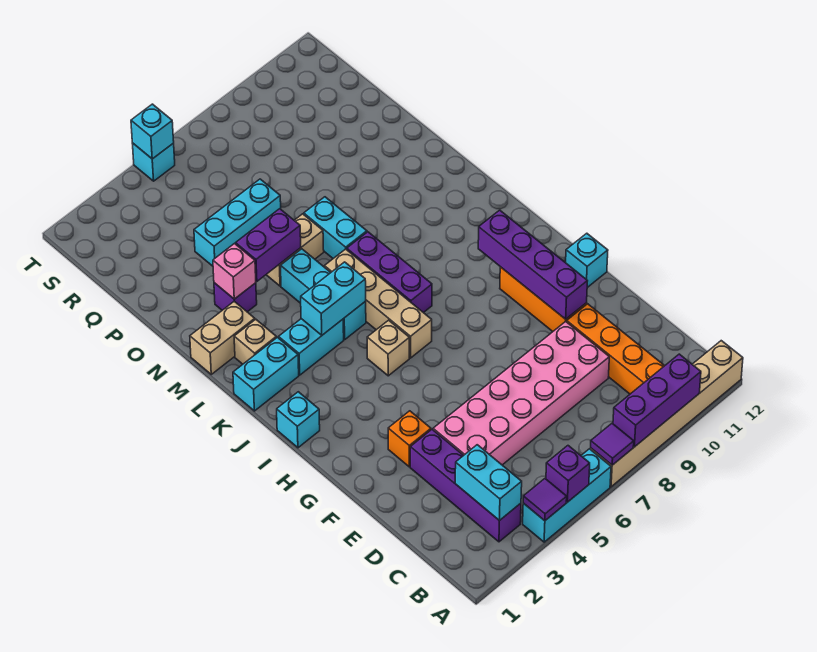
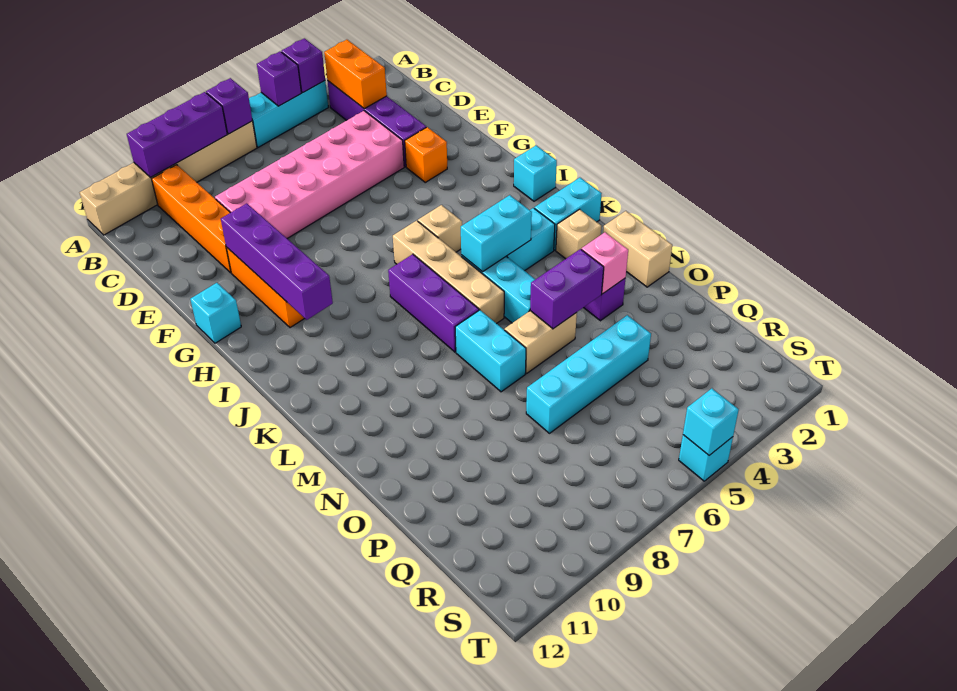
purple tile A4 level 2 -> purple brick A4 level 2
purple tile A7 level 2 -> purple brick A7 level 2
cyan brick B3:C3 level 2 -> orange brick B3:C3 level 2
tan brick M1:M2 level 1 -> tan brick M1:N1 level 1
cyan brick P4:P6 level 1 -> cyan brick P4:P7 level 1

